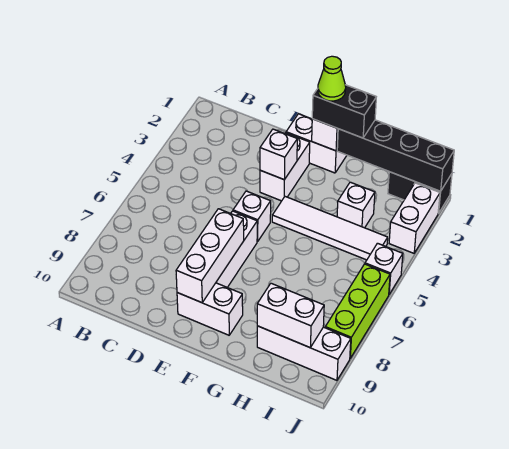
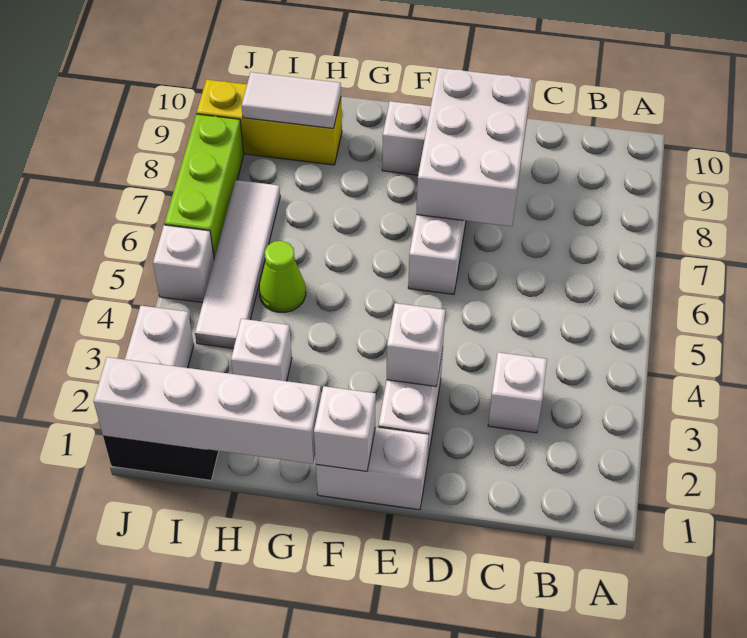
white brick E5 level 1 -> white brick C3 level 1
white brick E7:E9 level 2 -> white brick D7:E9 level 2
black brick F1:G1 level 3 -> none
lime cone F1 level 4 -> lime cone H5 level 1
white tile F4:I4 level 1 -> white tile I4:I7 level 1
black brick G1:J1 level 2 -> white brick G1:J1 level 2
white brick H9:J9 level 1 -> yellow brick H9:J9 level 1
white brick H9:I9 level 2 -> white tile H9:I9 level 2

